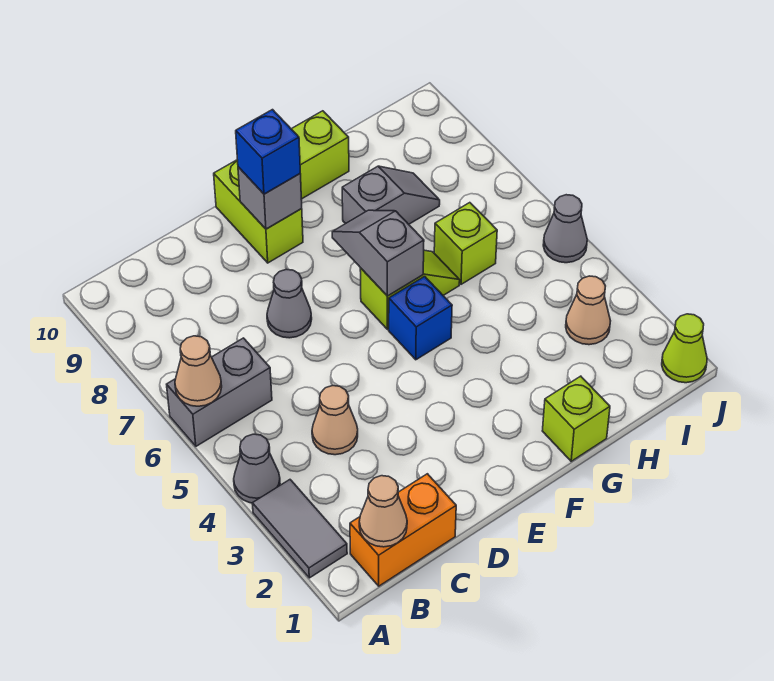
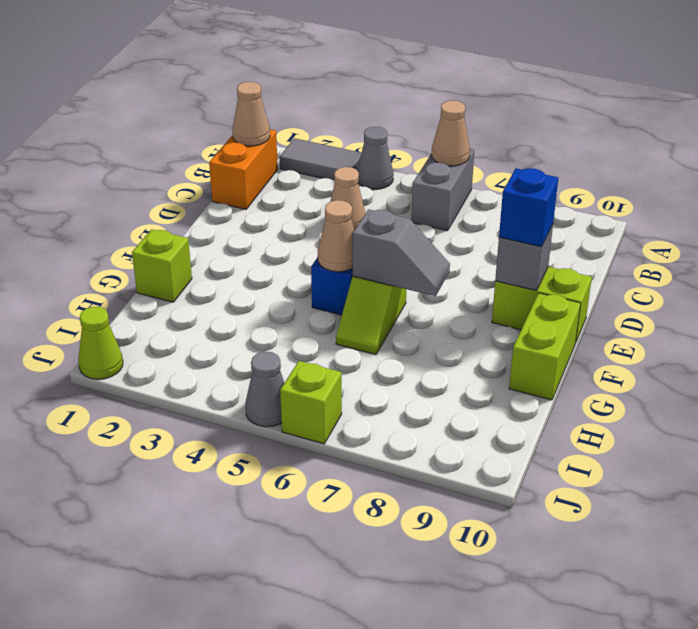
grey cone D7 level 1 -> none
grey slope G8:H8 level 1 top G -> none
lime brick H6 level 1 -> lime brick J6 level 1
tan cone I3 level 1 -> tan cone F5 level 2

